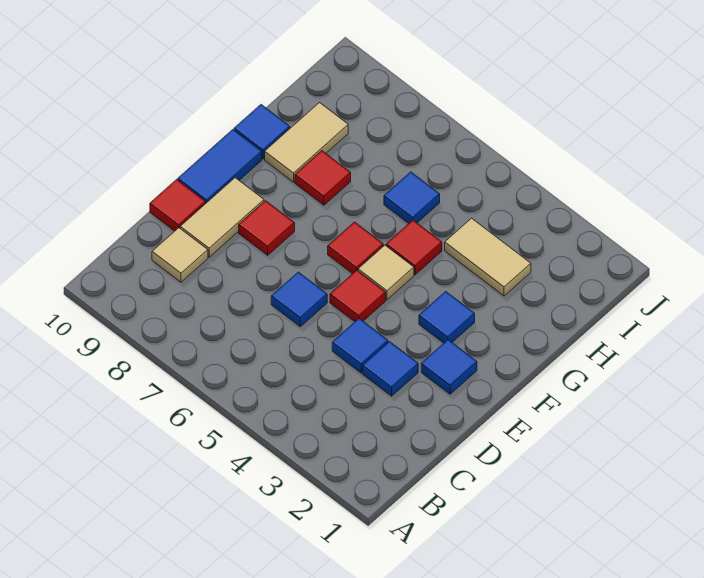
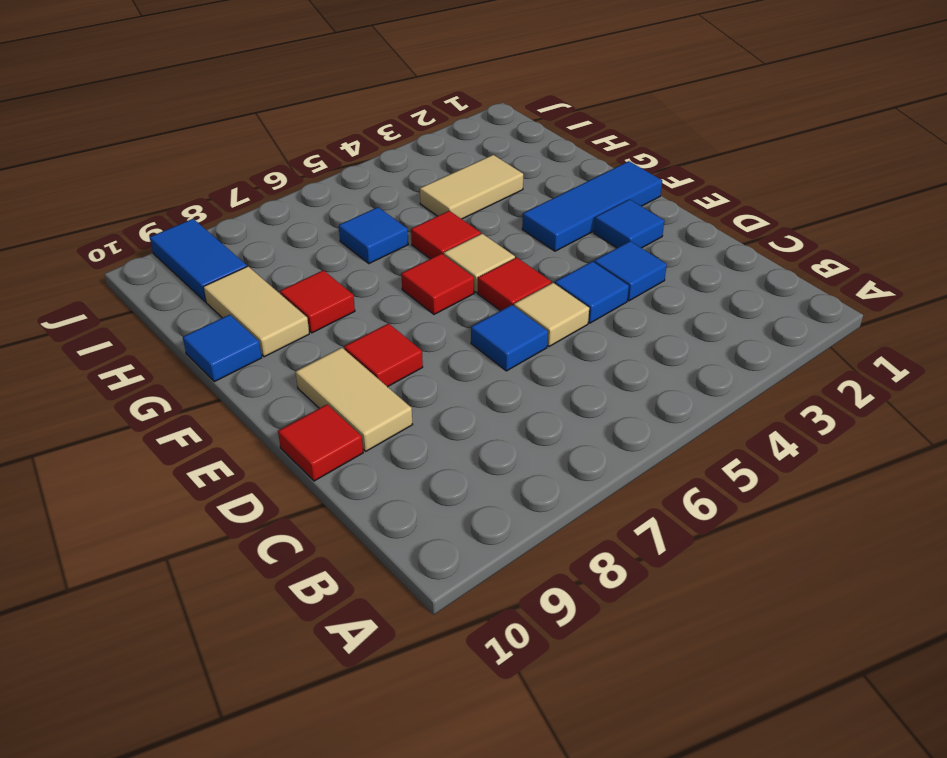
tan tile C9 level 1 -> tan tile D5 level 1
blue tile E10:F10 level 1 -> blue tile I9:J9 level 1
blue tile F3 level 1 -> blue tile F1:F3 level 1

